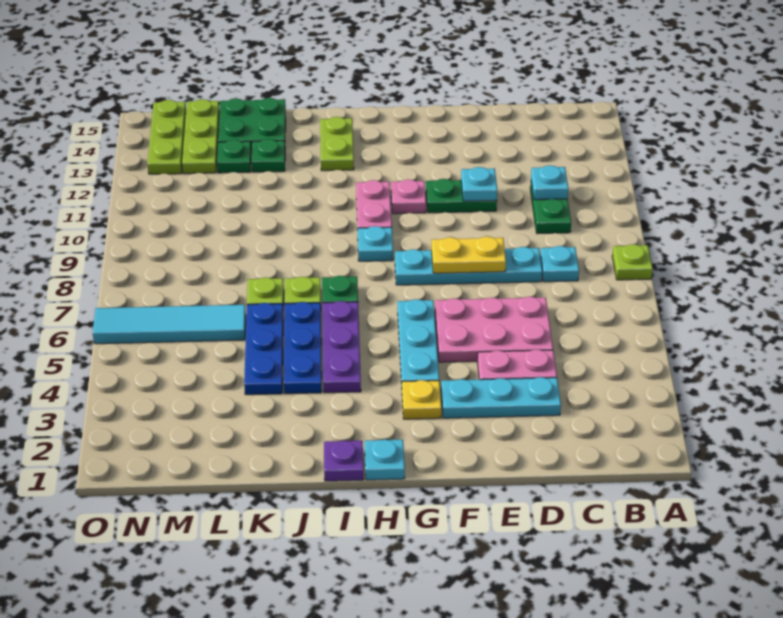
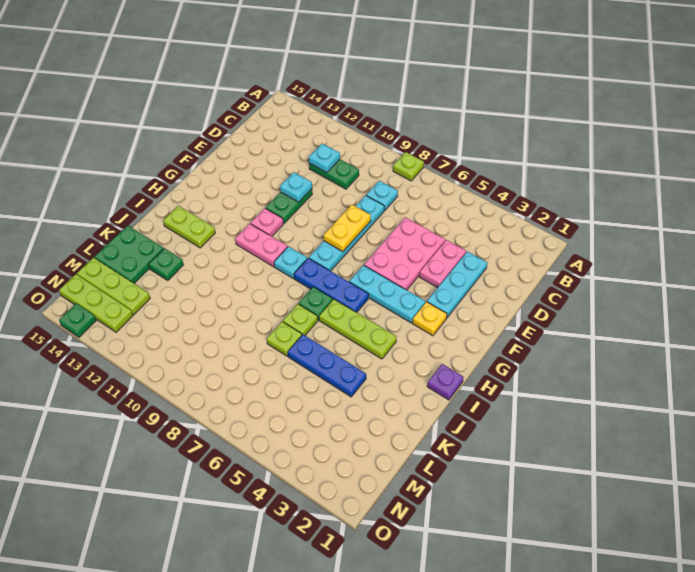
cyan plate H1 level 1 -> none
purple plate I4:I6 level 1 -> lime plate I4:I6 level 1
blue plate J4:J6 level 1 -> blue plate H6:H8 level 1
cyan tile L6:O6 level 1 -> none
green plate L13 level 1 -> green plate O14 level 1

